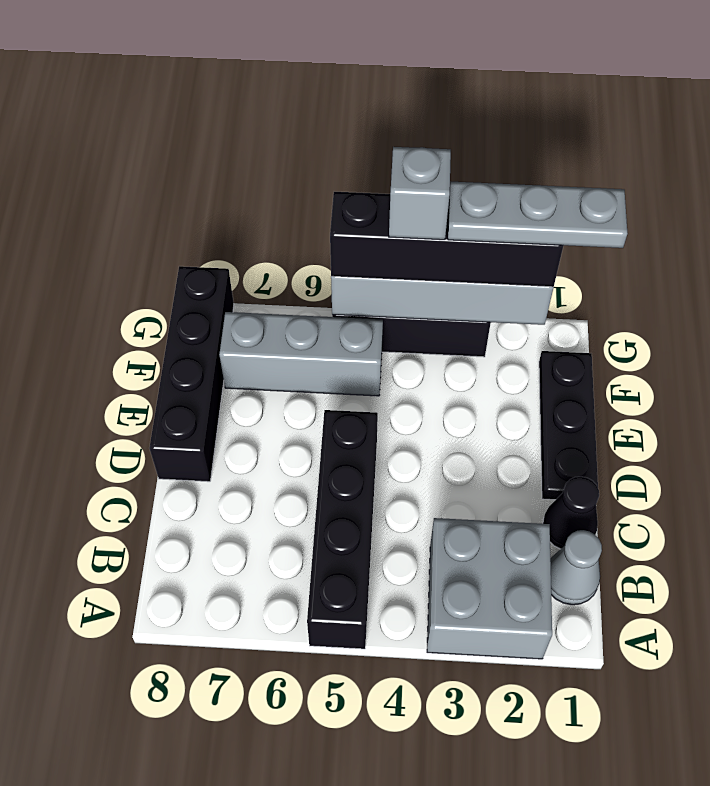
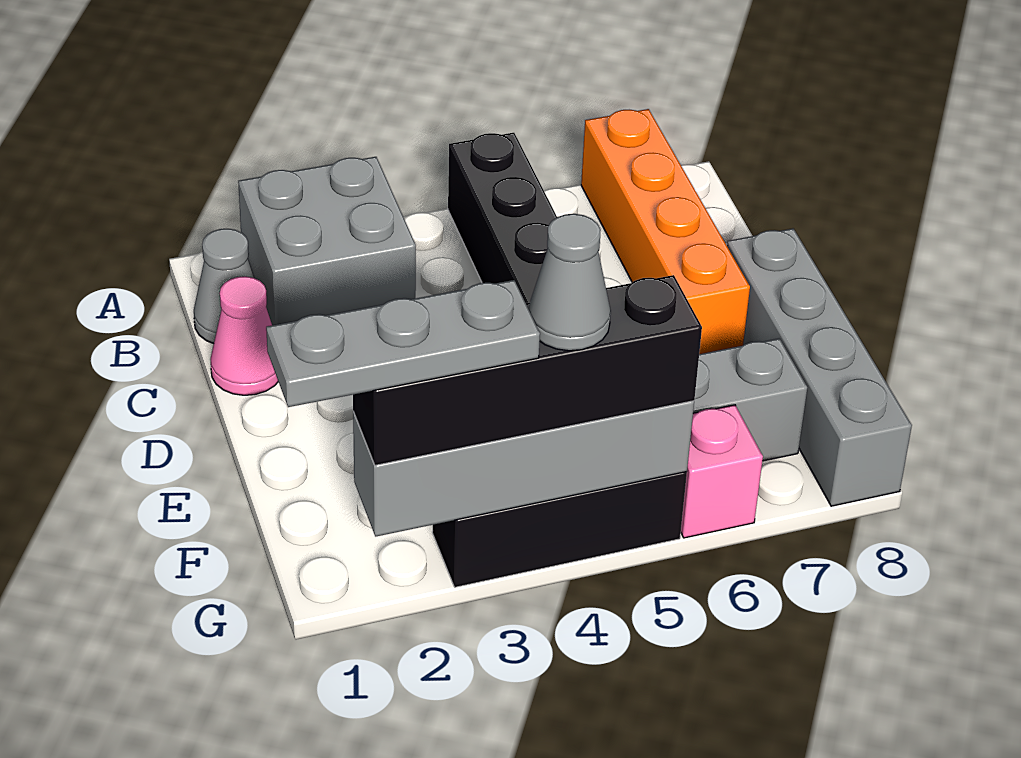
none -> orange brick A7:D7 level 1
black cone C1 level 1 -> pink cone C1 level 1
black plate D1:F1 level 1 -> none
black brick D8:G8 level 1 -> grey brick D8:G8 level 1
grey brick G4 level 4 -> grey cone G4 level 4
none -> pink brick G6 level 1

